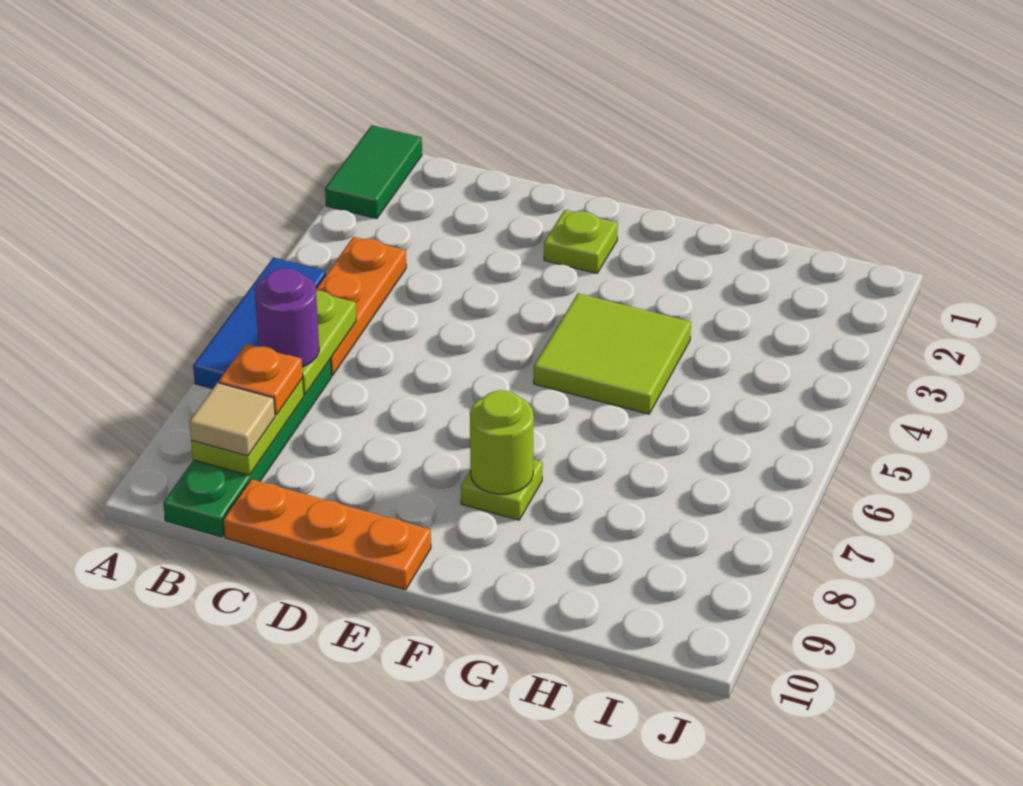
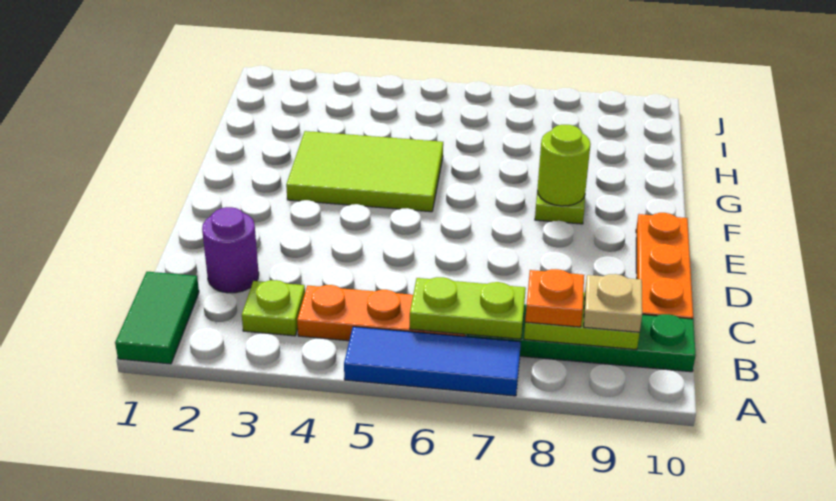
green tile A1:A2 level 1 -> green tile A1:B1 level 1
purple round brick B7 level 3 -> purple round brick C2 level 1
tan tile B9 level 3 -> tan plate B9 level 3
lime plate E2 level 1 -> lime plate B3 level 1
lime tile F4:G5 level 1 -> lime tile F3:G5 level 1

